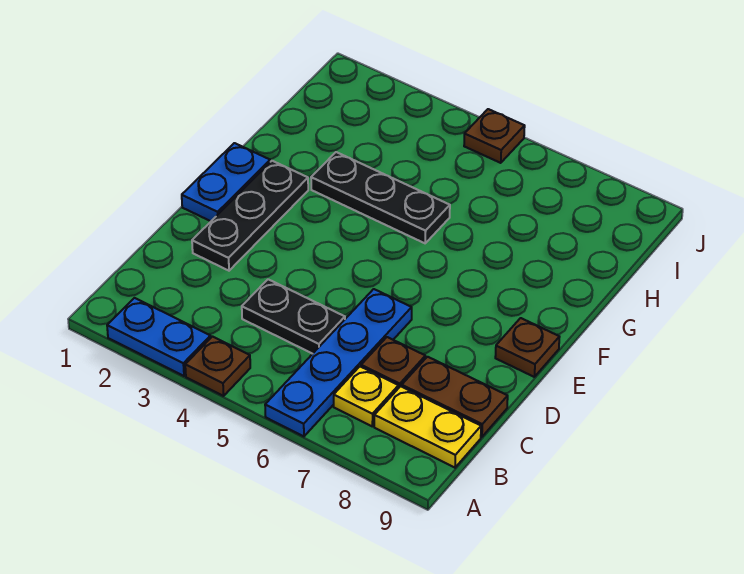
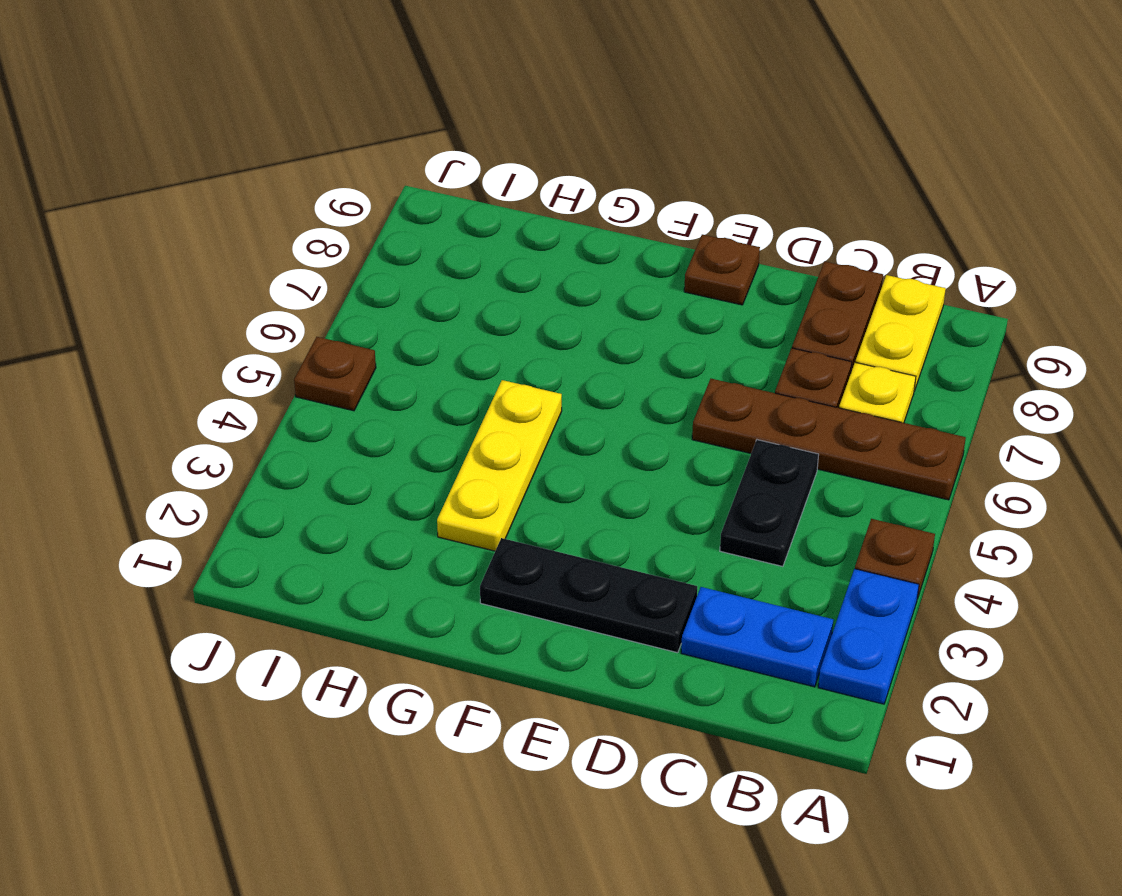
blue plate A6:D6 level 1 -> brown plate A6:D6 level 1
blue plate E1:F1 level 1 -> blue plate B2:C2 level 1
black plate G3:G5 level 1 -> yellow plate G3:G5 level 1

